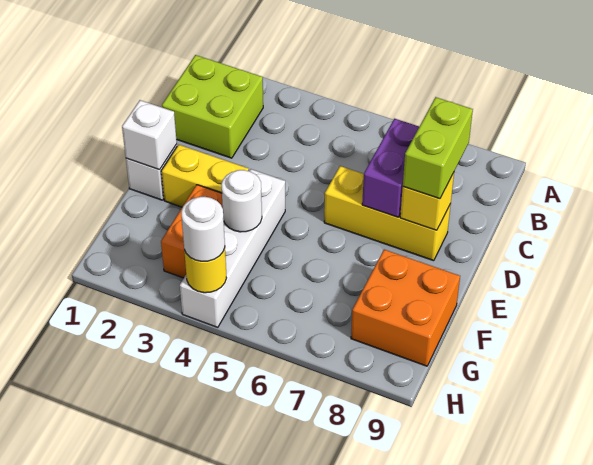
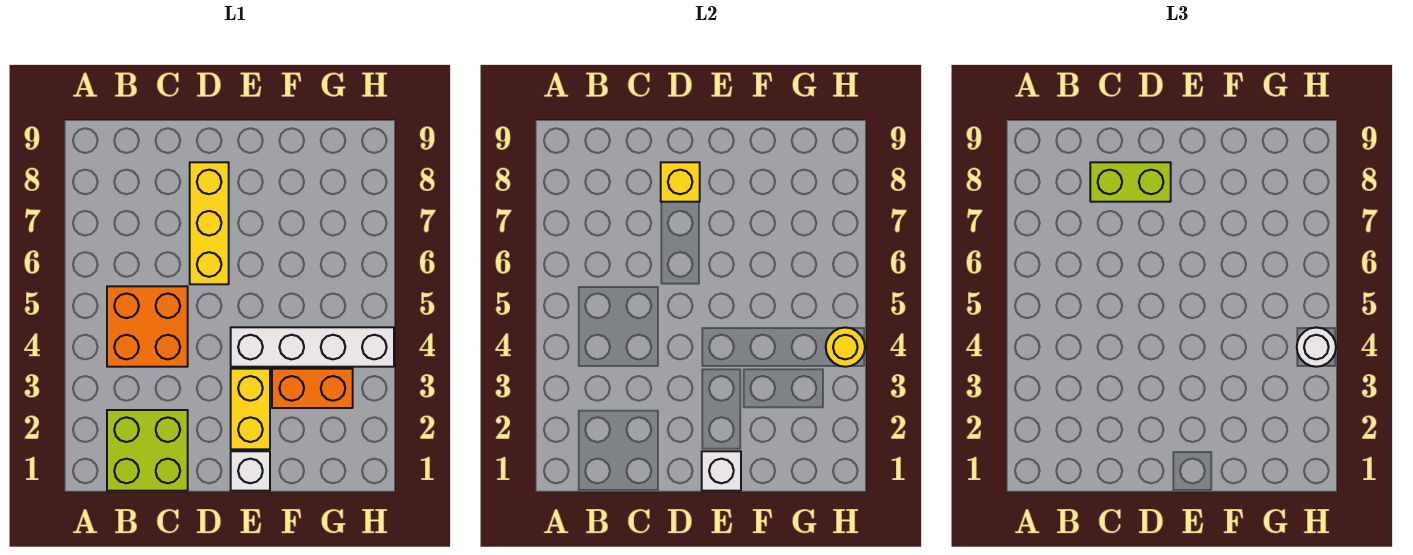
purple brick C7:D7 level 2 -> none
white round brick F4 level 2 -> none
orange brick F8:G9 level 1 -> orange brick B4:C5 level 1

